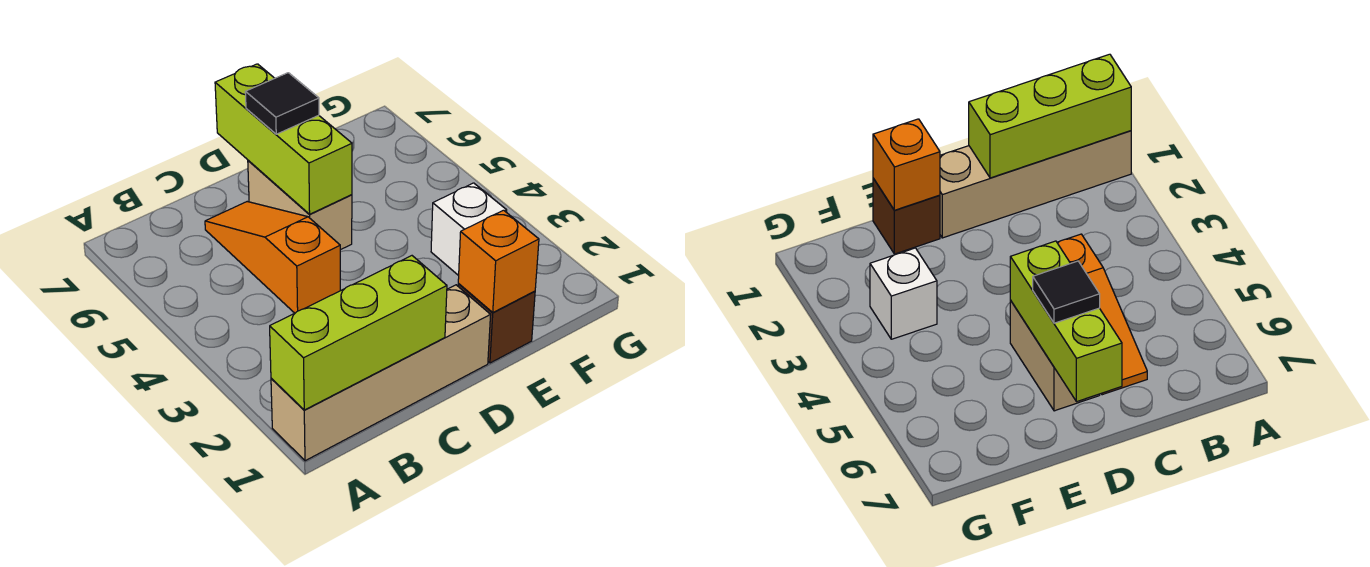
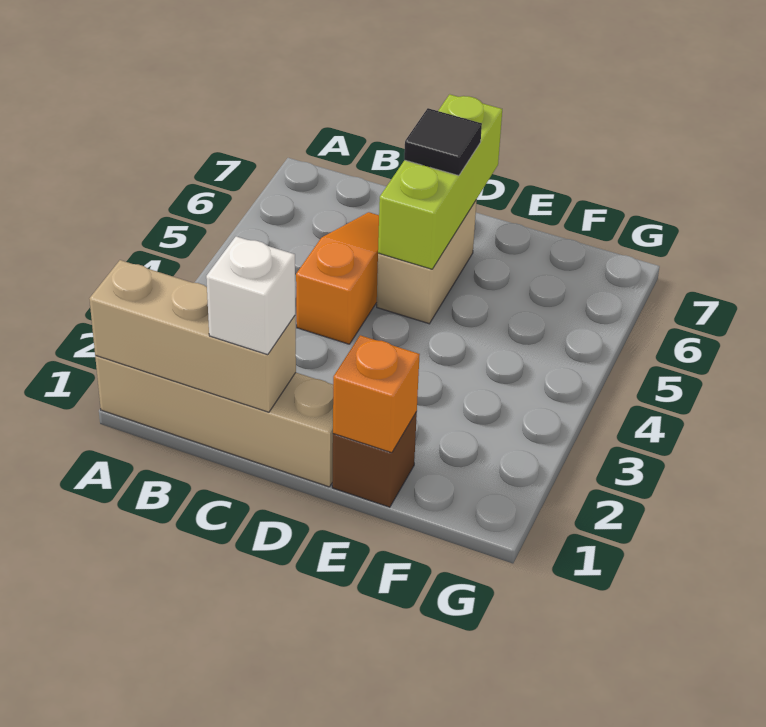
lime brick A1:C1 level 2 -> tan brick A1:C1 level 2
white brick F3 level 1 -> white brick C1 level 3

